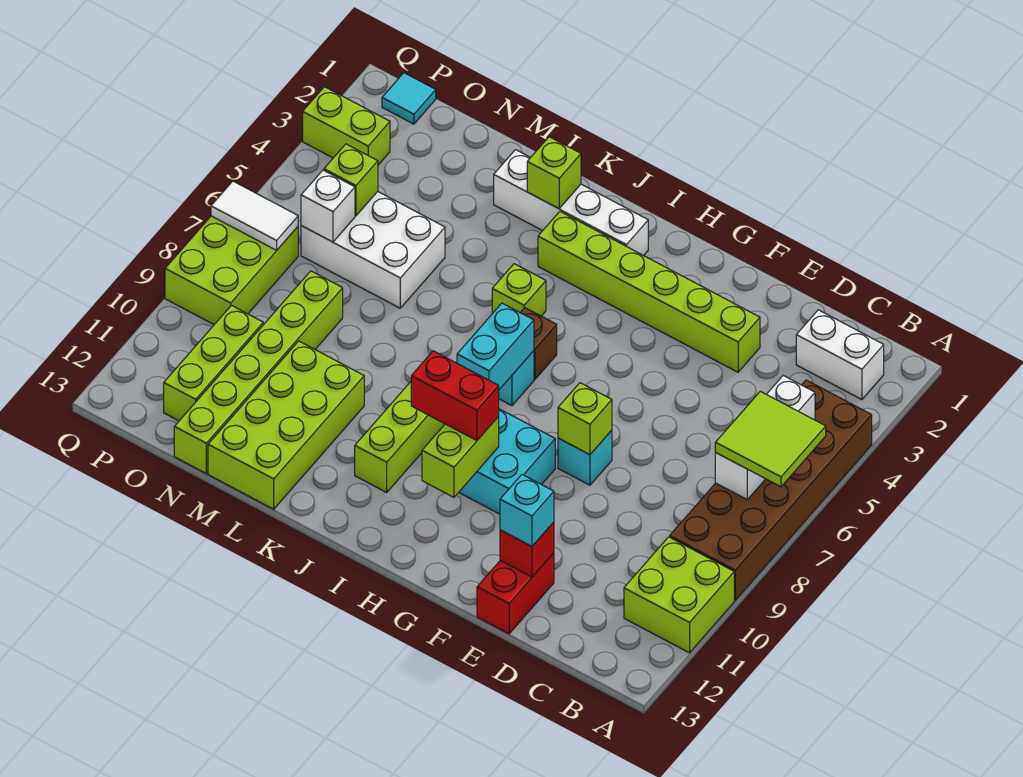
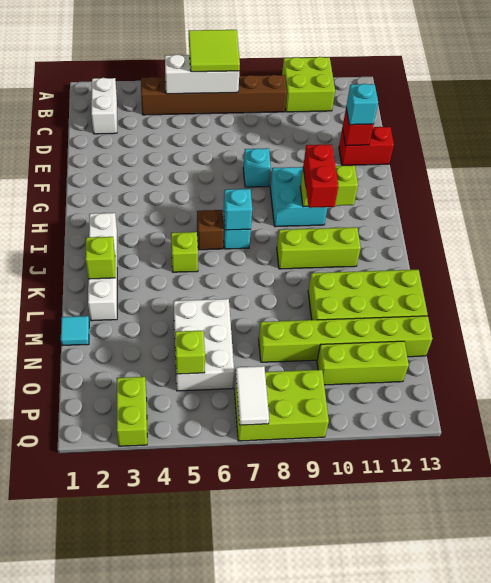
brown brick A4:B9 level 1 -> brown brick B4:B9 level 1
lime brick E3:J3 level 1 -> none
lime brick F8 level 2 -> none
cyan brick I7:I8 level 2 -> cyan brick I7 level 2
white brick O6 level 2 -> none
cyan tile P1 level 1 -> cyan tile M1 level 1

